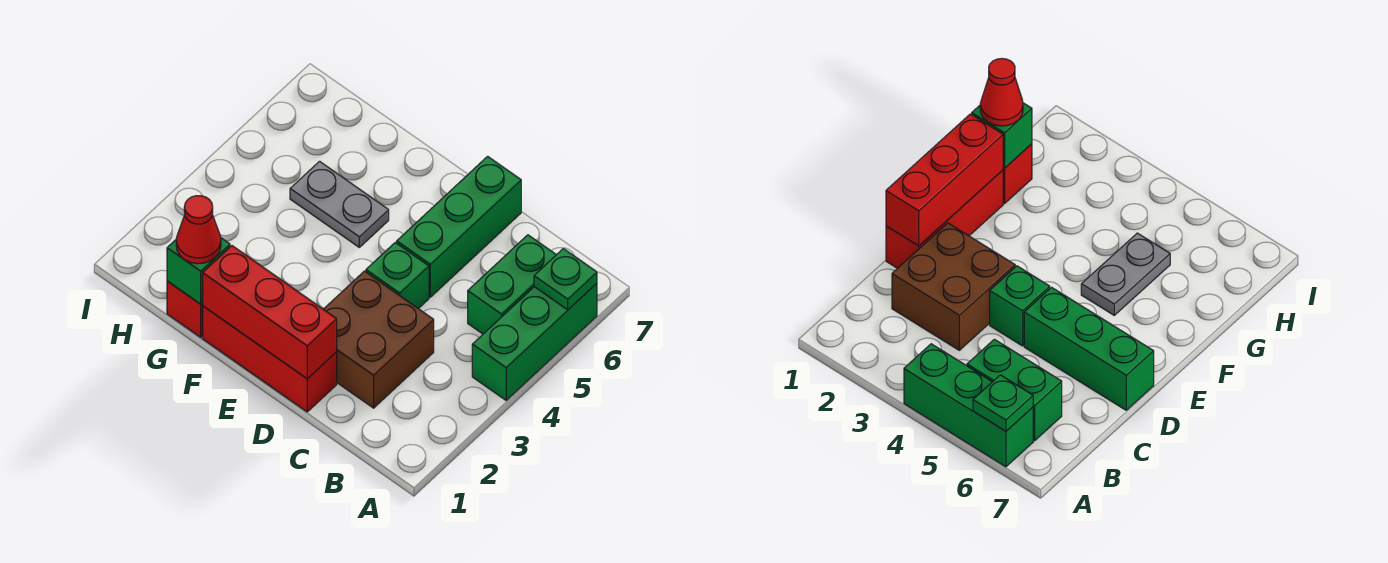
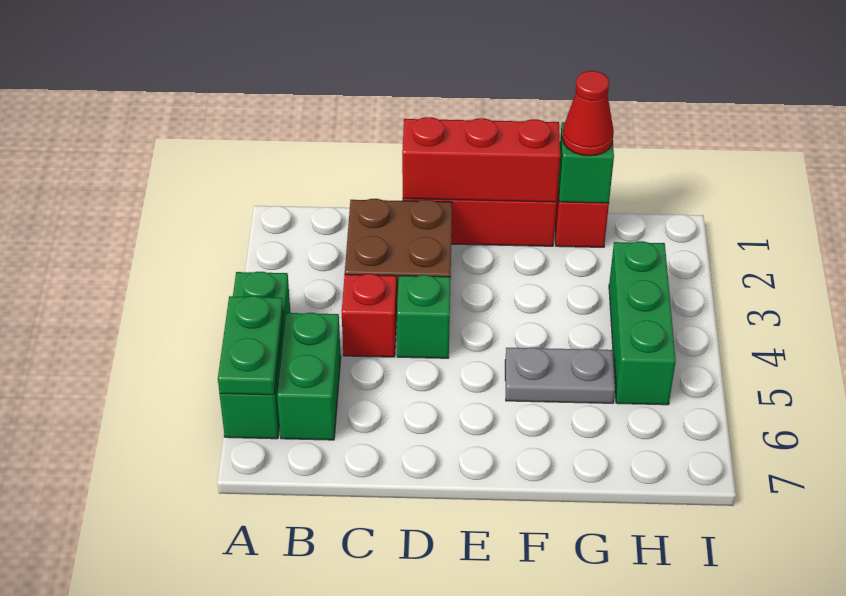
green plate A6 level 2 -> green plate A5:A6 level 2
none -> red brick C4 level 1
green brick D5:D7 level 1 -> green brick H3:H5 level 1

